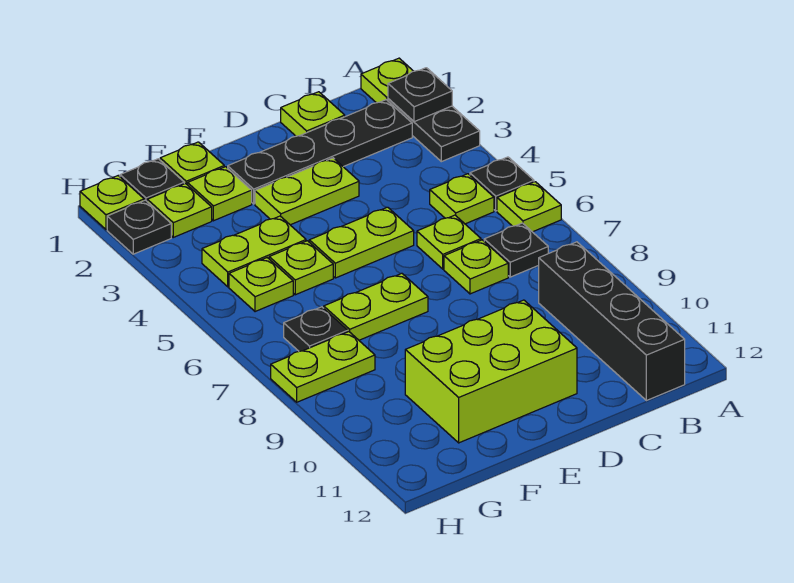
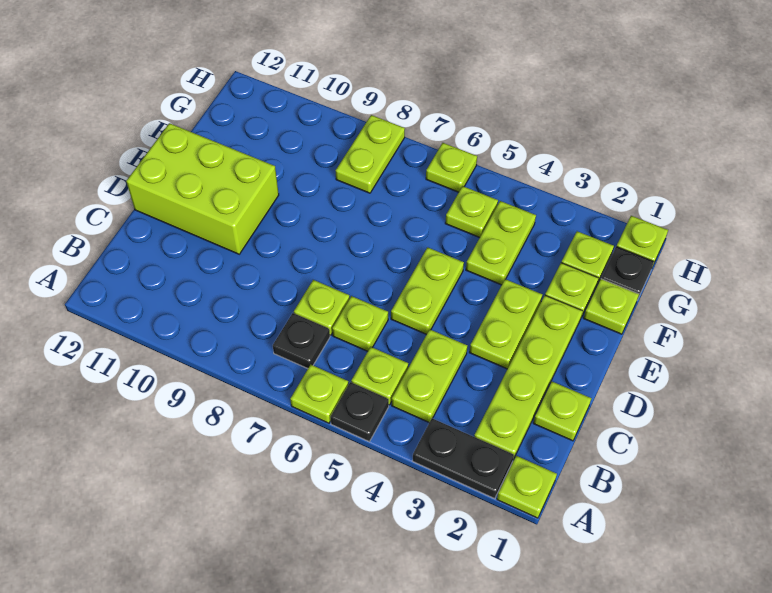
black plate A2 level 2 -> none
black plate B2:E2 level 1 -> lime plate B2:E2 level 1
black brick B9:B12 level 1 -> none
lime brick D10:F11 level 1 -> lime brick D10:E12 level 1
lime plate E7:F7 level 1 -> lime plate B4:C4 level 1
lime plate F5 level 1 -> lime plate H6 level 1
black plate G7 level 1 -> none
black plate H2 level 1 -> none

